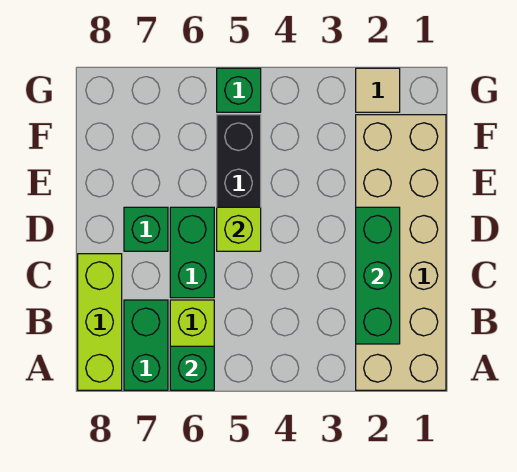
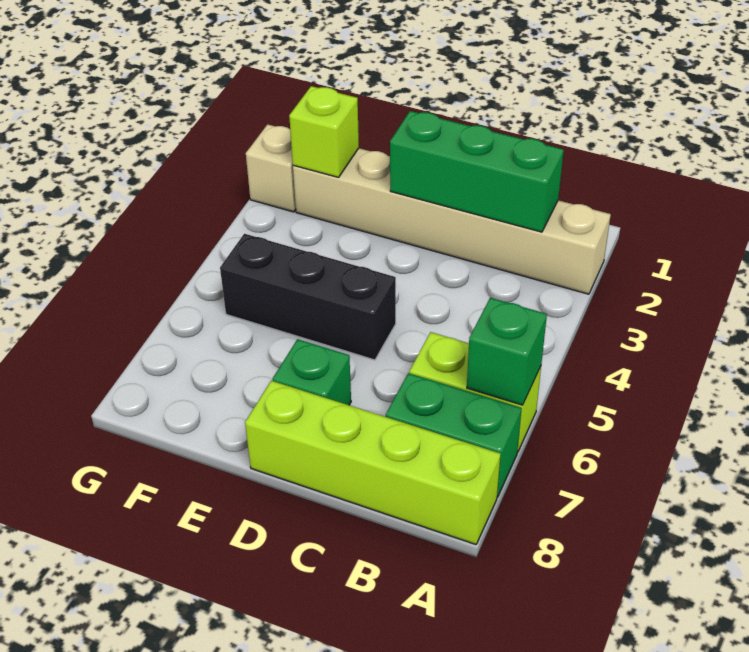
tan brick A1:F2 level 1 -> tan brick A2:F2 level 1
lime brick A8:C8 level 1 -> lime brick A8:D8 level 1
green brick C6:D6 level 1 -> none
lime brick D5 level 2 -> lime brick F2 level 2
tan tile G2 level 1 -> tan brick G2 level 1
green brick G5 level 1 -> none

